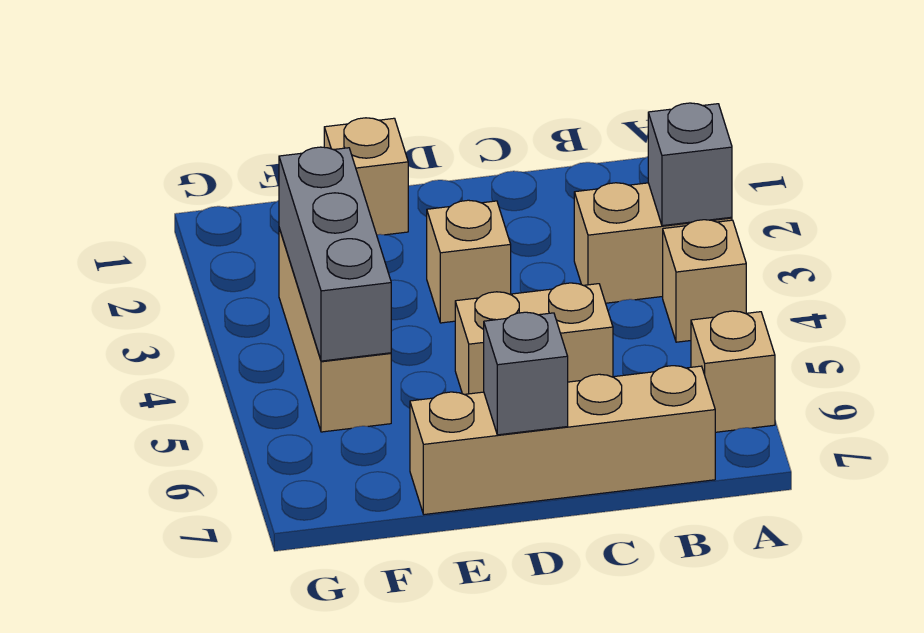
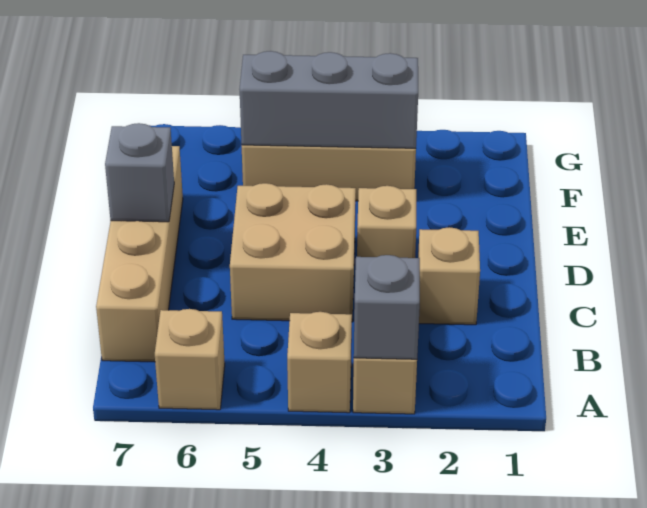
tan brick C5:D5 level 1 -> tan brick C4:D5 level 1
tan brick E1 level 1 -> tan brick C2 level 1

